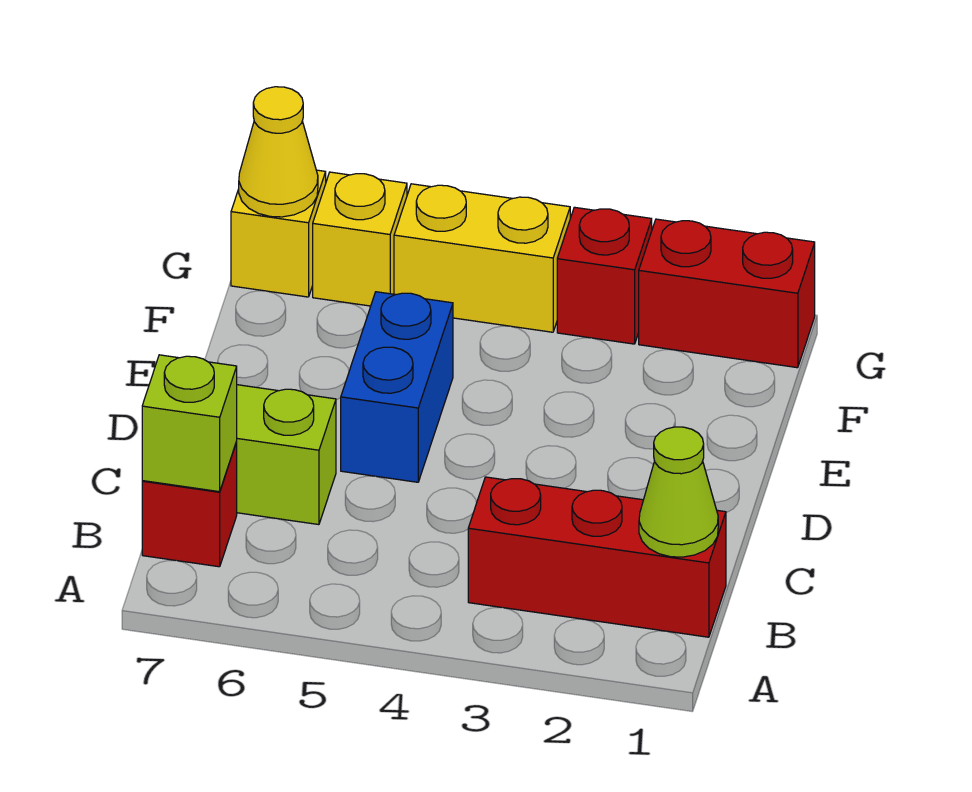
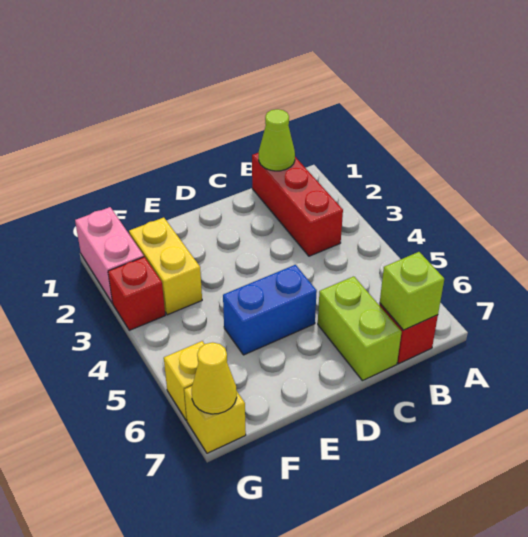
red brick G1:G2 level 1 -> pink brick G1:G2 level 1
yellow brick G4:G5 level 1 -> yellow brick F2:F3 level 1

